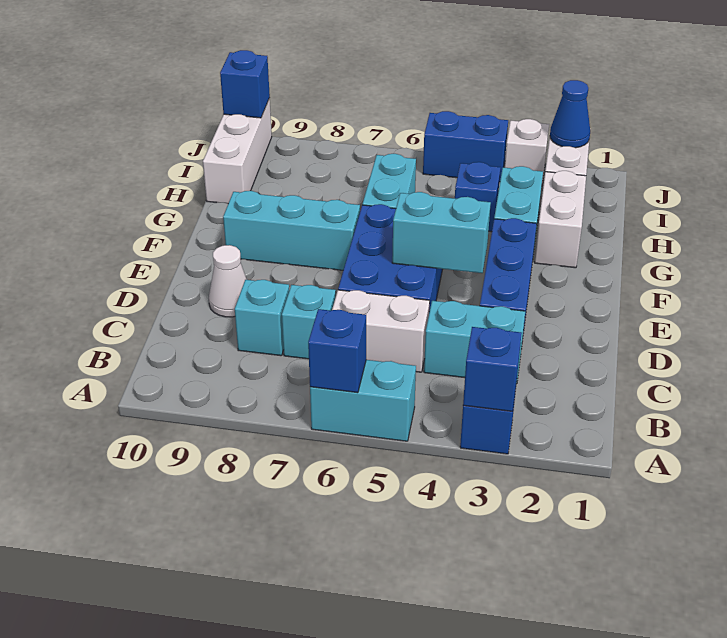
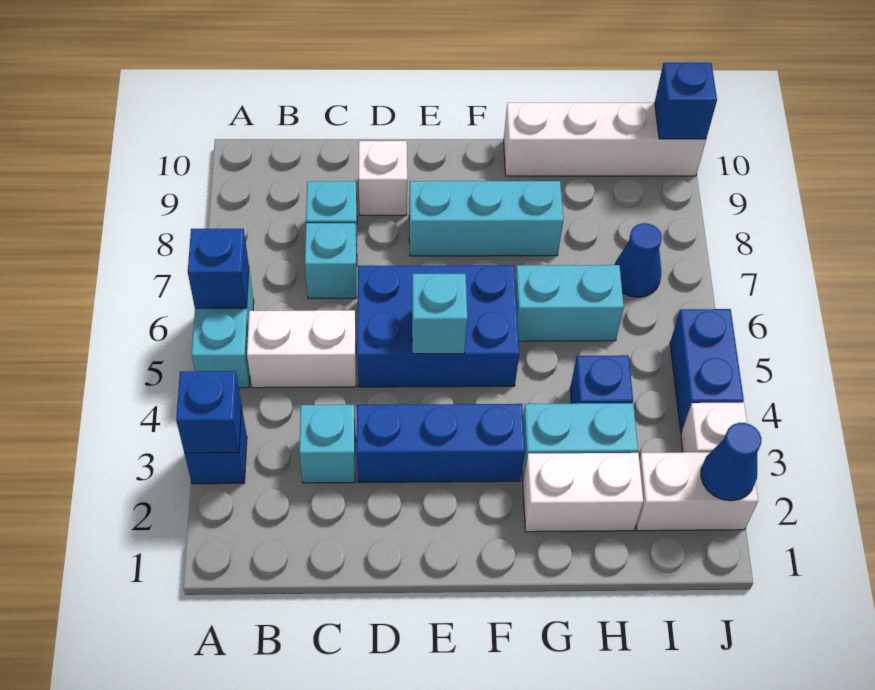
cyan brick C3:C4 level 1 -> cyan brick C3 level 1
white brick C5:C6 level 1 -> white brick B5:C5 level 1
white cone D9 level 1 -> white brick D9 level 1
cyan brick E4:E5 level 2 -> cyan brick E5 level 2
cyan brick F7:F9 level 1 -> cyan brick E8:G8 level 1
white brick H10:J10 level 1 -> white brick G10:J10 level 1
none -> blue cone I7 level 1

